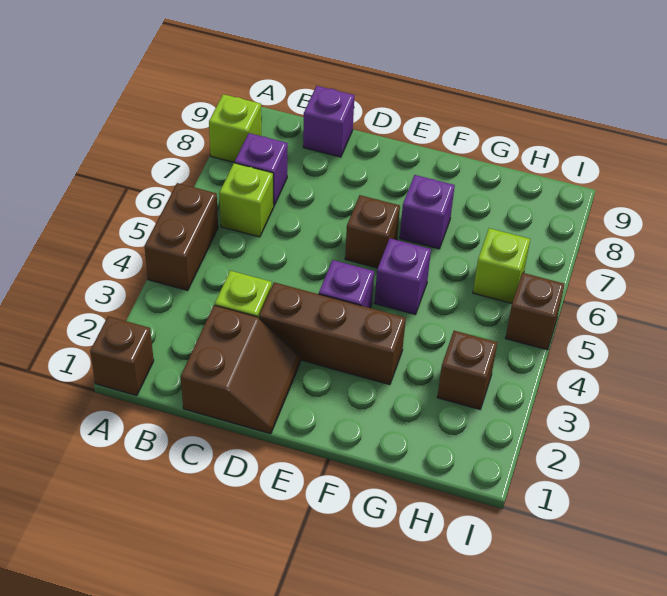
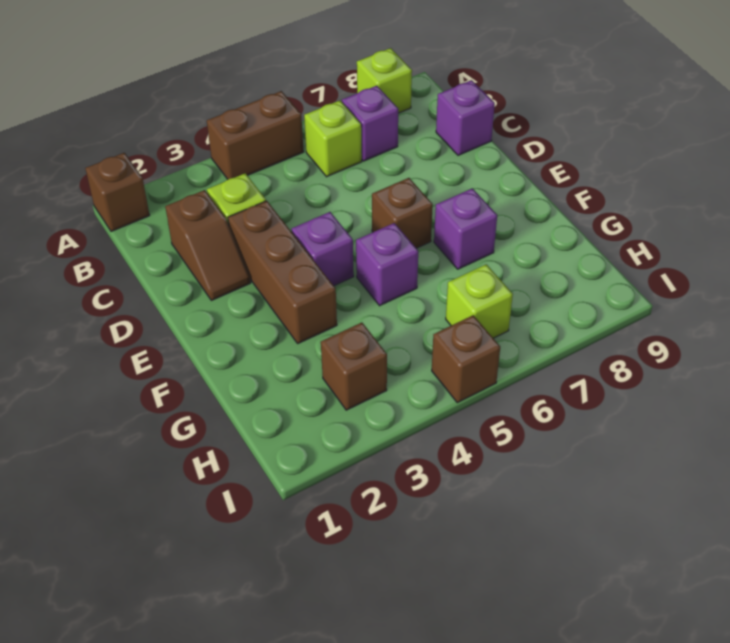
brown slope C1:D2 level 1 top C -> brown slope C2:D2 level 1 top C

